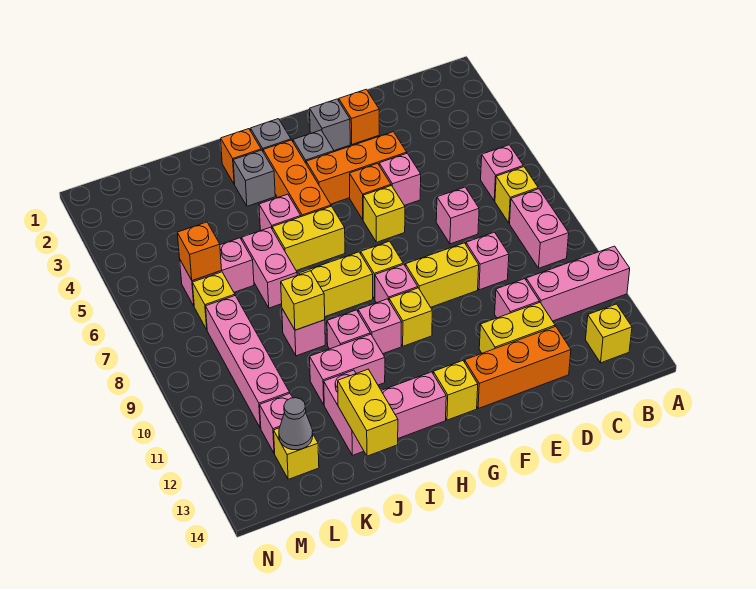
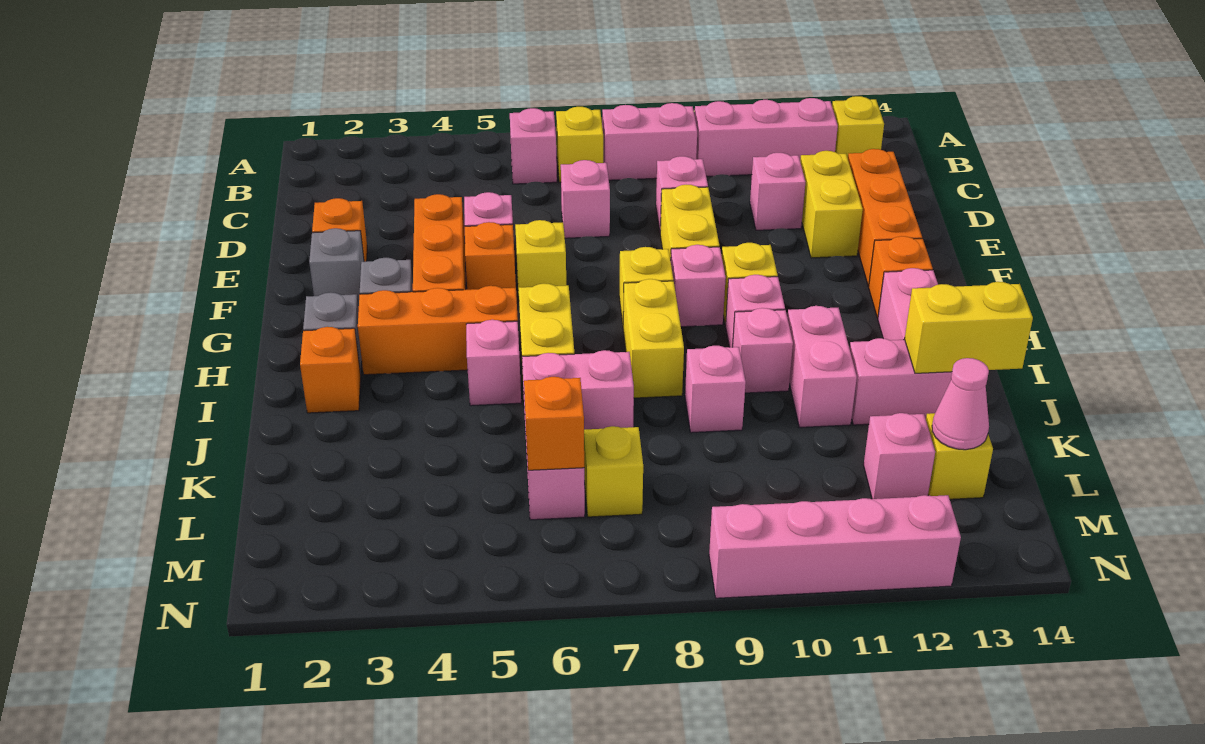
pink brick A11:C11 level 1 -> pink brick B10:B12 level 1
yellow brick G13 level 1 -> orange brick G13 level 1
grey brick I3 level 1 -> none
yellow brick J9 level 2 -> none
pink brick L8:L11 level 1 -> pink brick N9:N12 level 1
grey cone L13 level 2 -> pink cone L13 level 2

